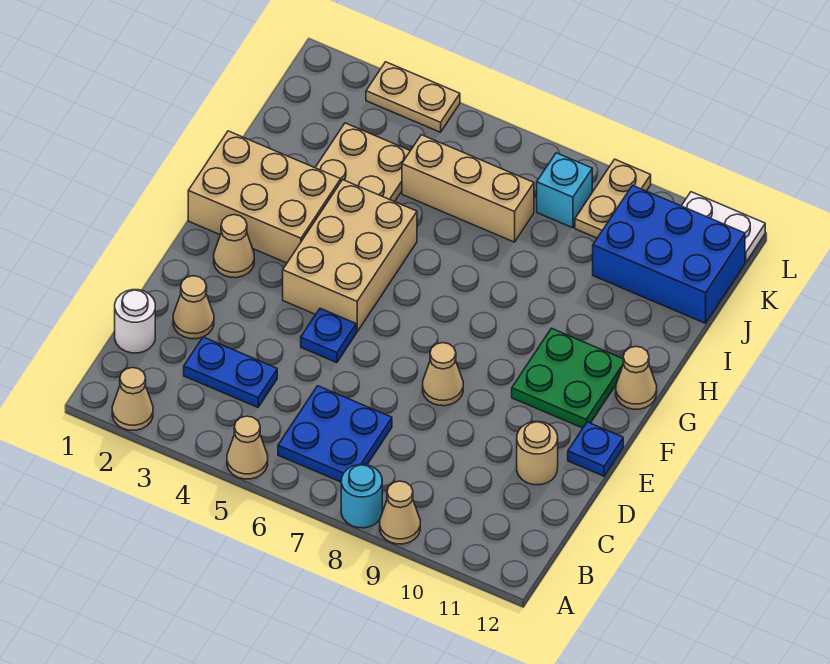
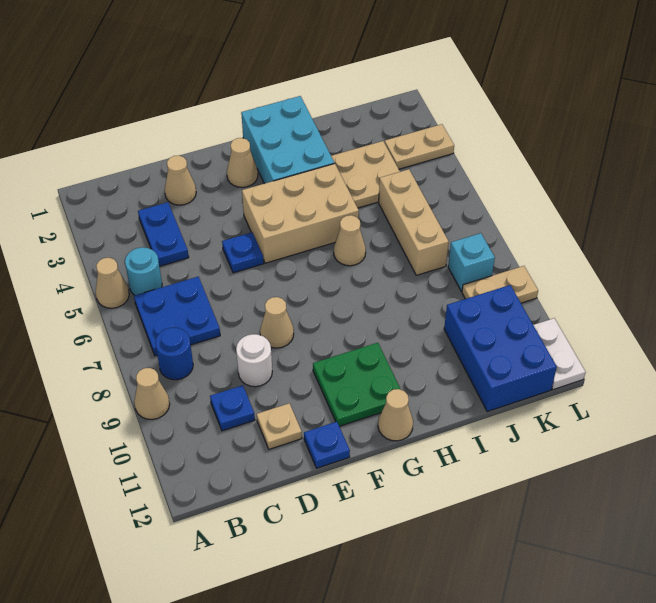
tan cone A2 level 1 -> tan cone H6 level 1
cyan round brick A8 level 1 -> cyan round brick B5 level 1
none -> blue round brick B8 level 1
white round brick C1 level 1 -> white round brick D9 level 1
none -> blue plate C10 level 1
tan round brick D11 level 1 -> tan plate D11 level 1
tan brick G1:H3 level 1 -> cyan brick G1:H3 level 1
tan plate L3:L4 level 1 -> tan plate K3:L3 level 1

